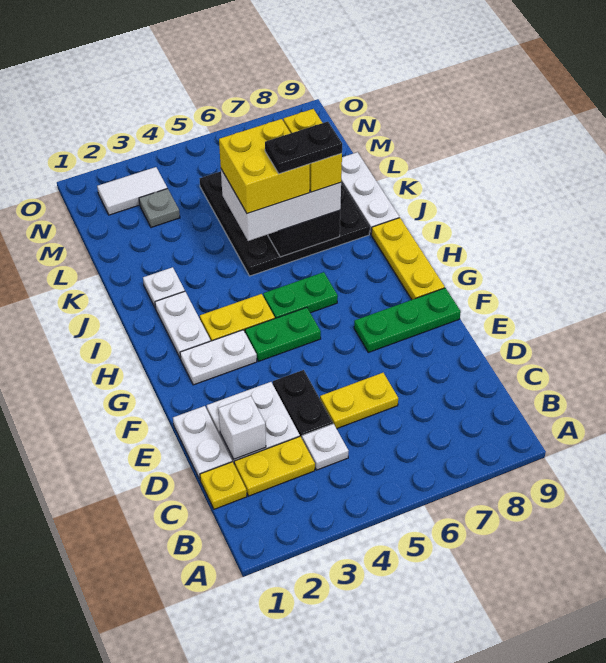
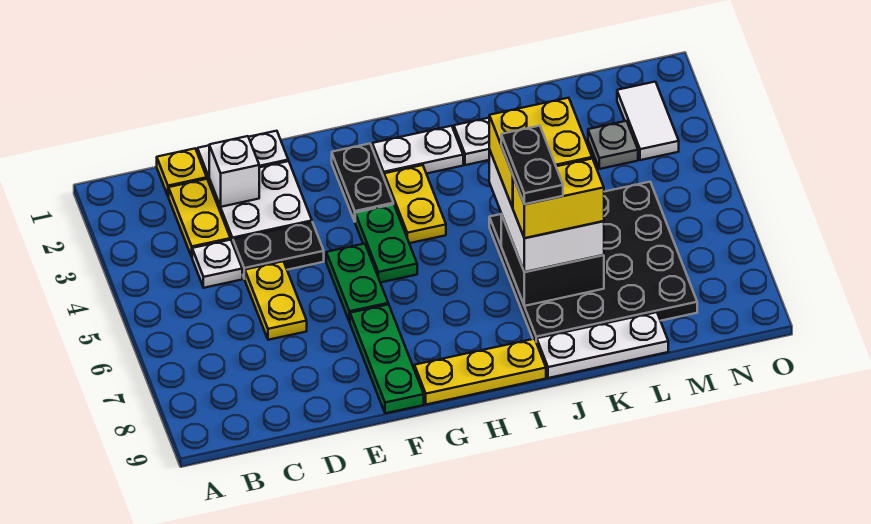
white plate G2:G3 level 1 -> black plate G2:G3 level 1
green plate H5:H6 level 1 -> green plate F5:F6 level 1

